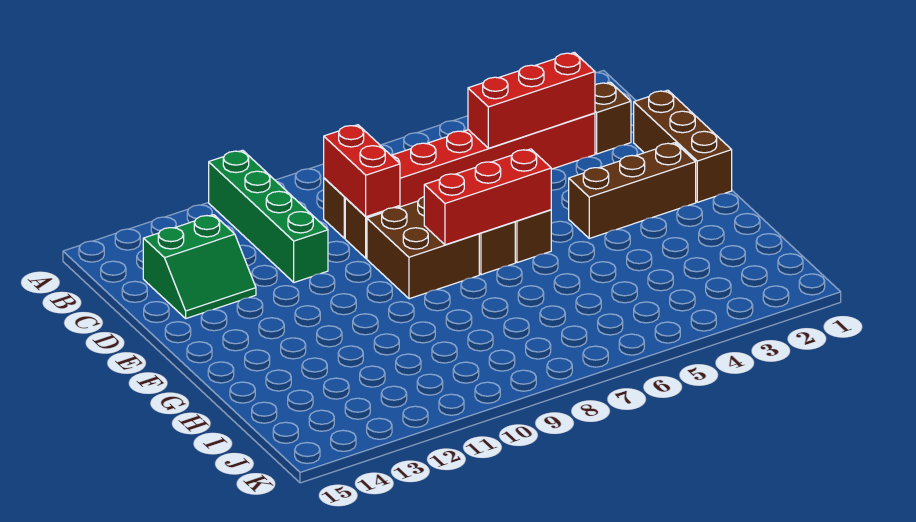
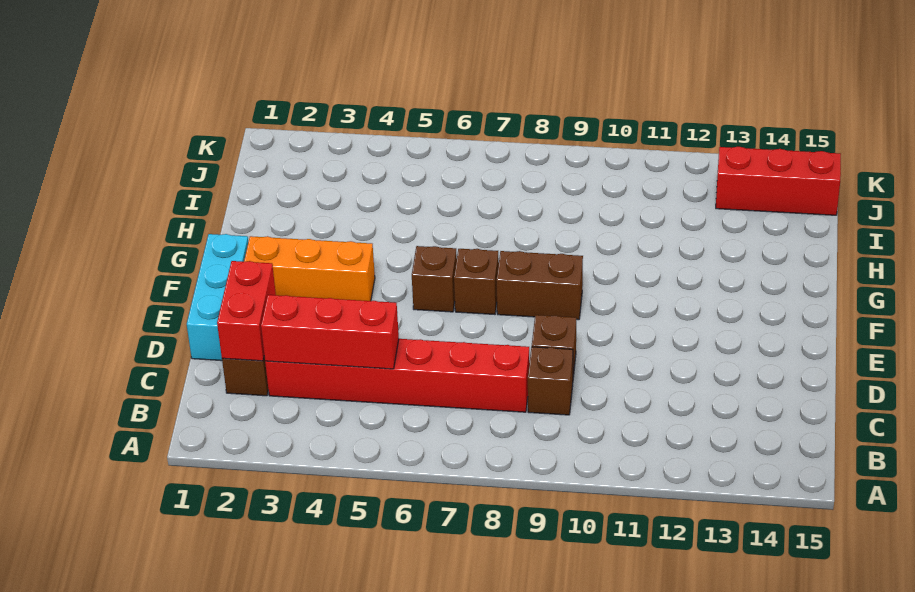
green brick A11:D11 level 1 -> none
red brick C9:D9 level 2 -> red brick C2:D2 level 2
green slope C13:D14 level 1 top C -> none
brown brick D1:F1 level 1 -> cyan brick D1:F1 level 1
brown brick E8:F9 level 1 -> brown brick F8:F9 level 1
brown brick F2:F4 level 1 -> orange brick F2:F4 level 1
red brick F6:F8 level 2 -> red brick J13:J15 level 1

